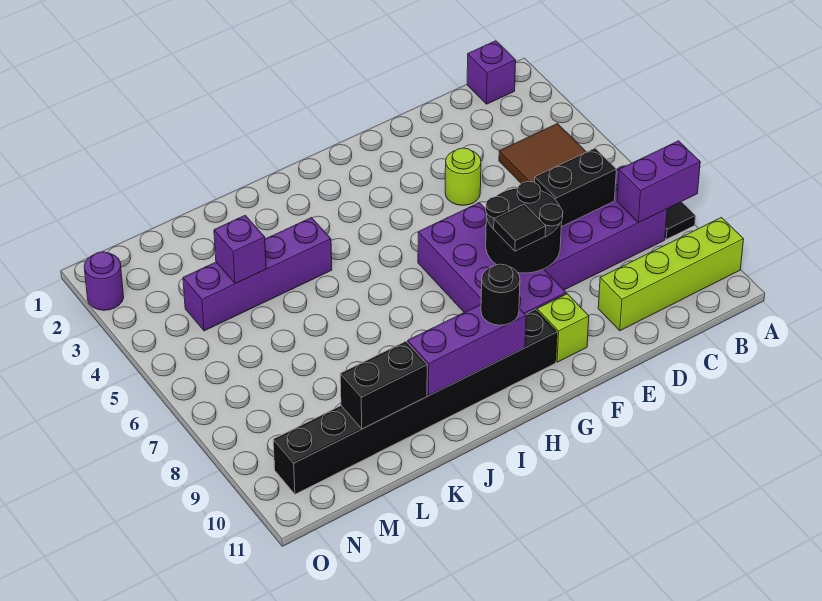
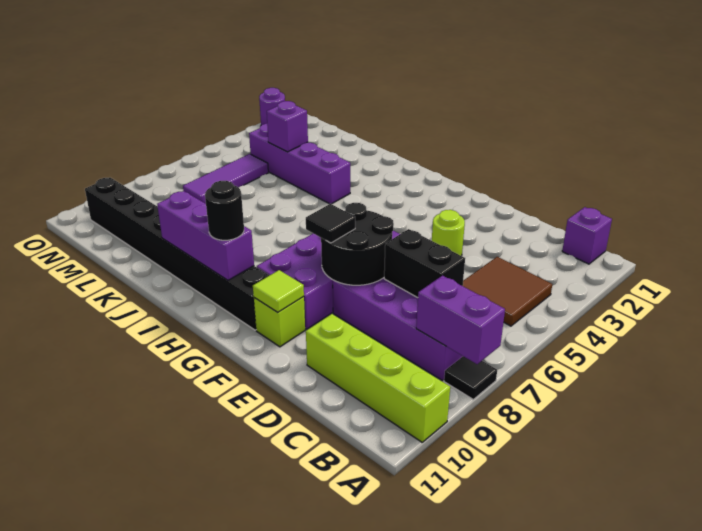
none -> lime tile F10 level 2
black brick K10:L10 level 2 -> none
none -> purple tile M5:M7 level 1

